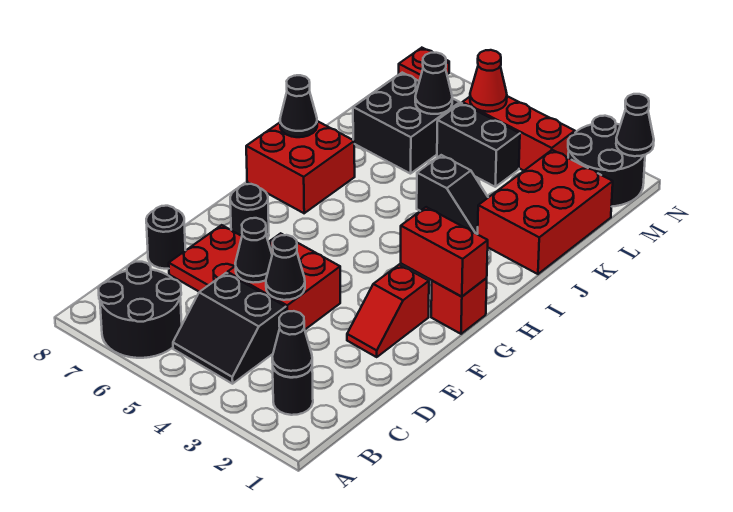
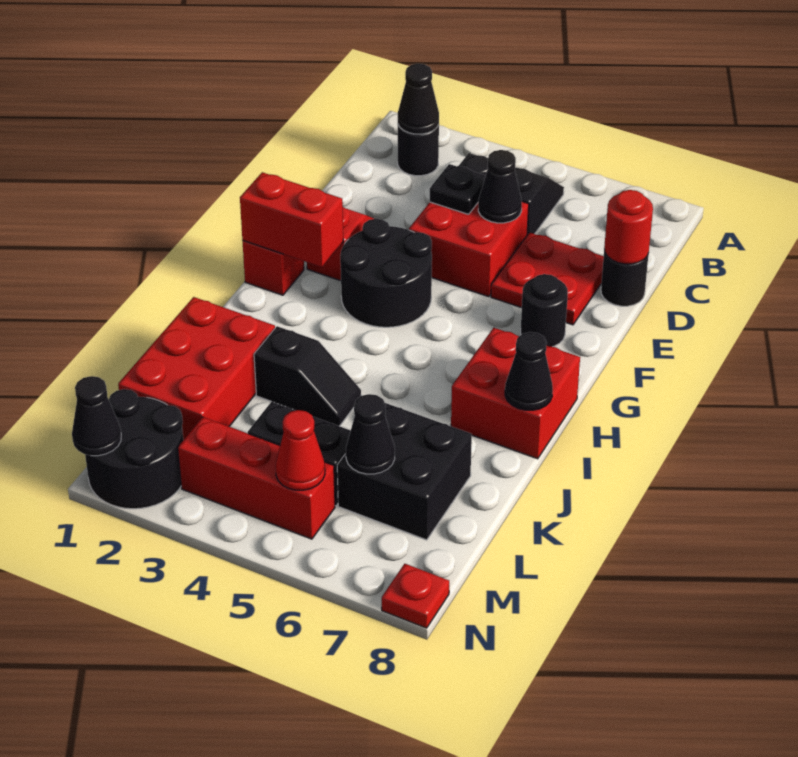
black round brick A6:B7 level 1 -> black round brick F3:G4 level 1
black cone D4 level 2 -> black plate D4 level 2
none -> red round brick D8 level 2
black slope J3:J4 level 1 top 4 -> black slope J3:J4 level 1 top 3

